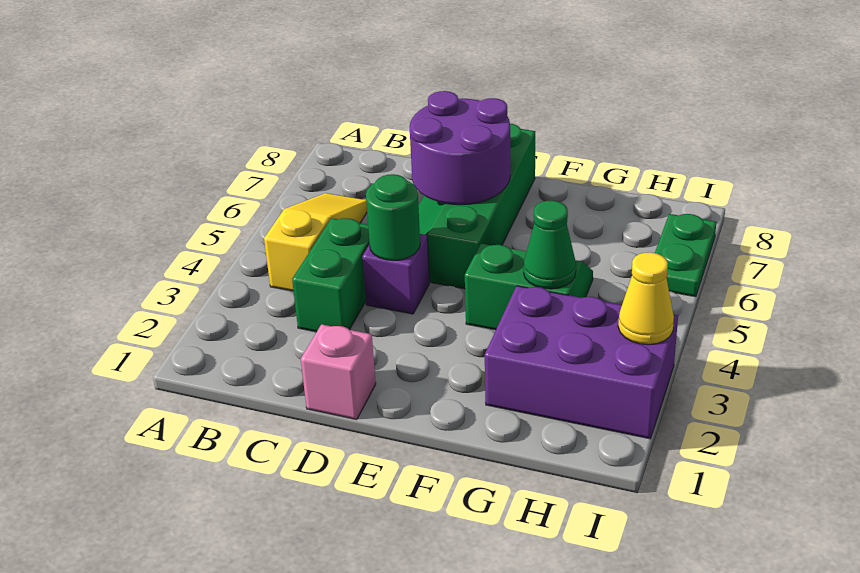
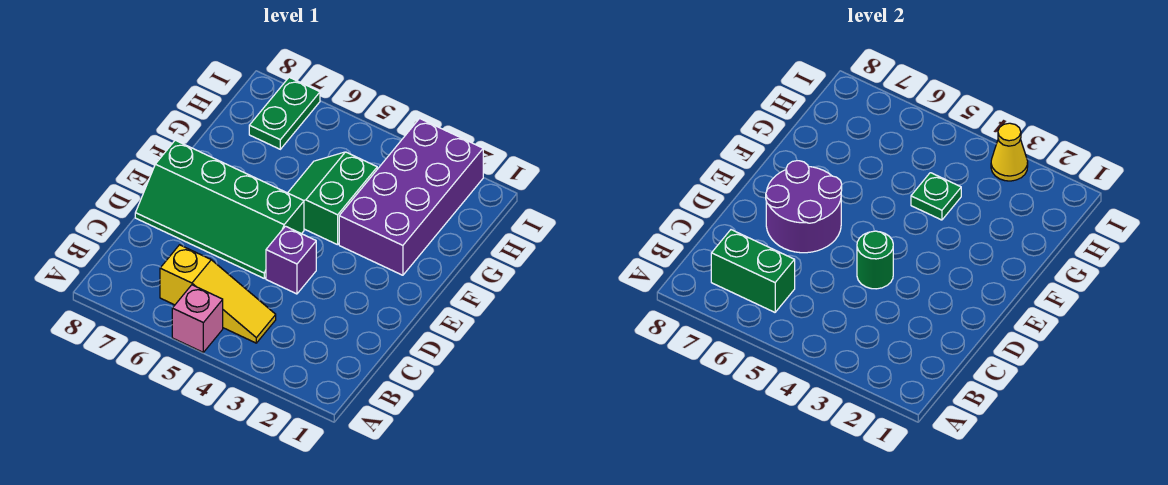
yellow slope B4:B6 level 1 top 4 -> yellow slope B4:B6 level 1 top 6
green brick C3:C4 level 1 -> green brick B6:B7 level 2
pink brick D1 level 1 -> pink brick A5 level 1
purple brick G2:I3 level 1 -> purple brick F2:I3 level 1
green cone G4 level 2 -> green plate G4 level 2
green plate I6:I7 level 1 -> green plate H7:I7 level 1

